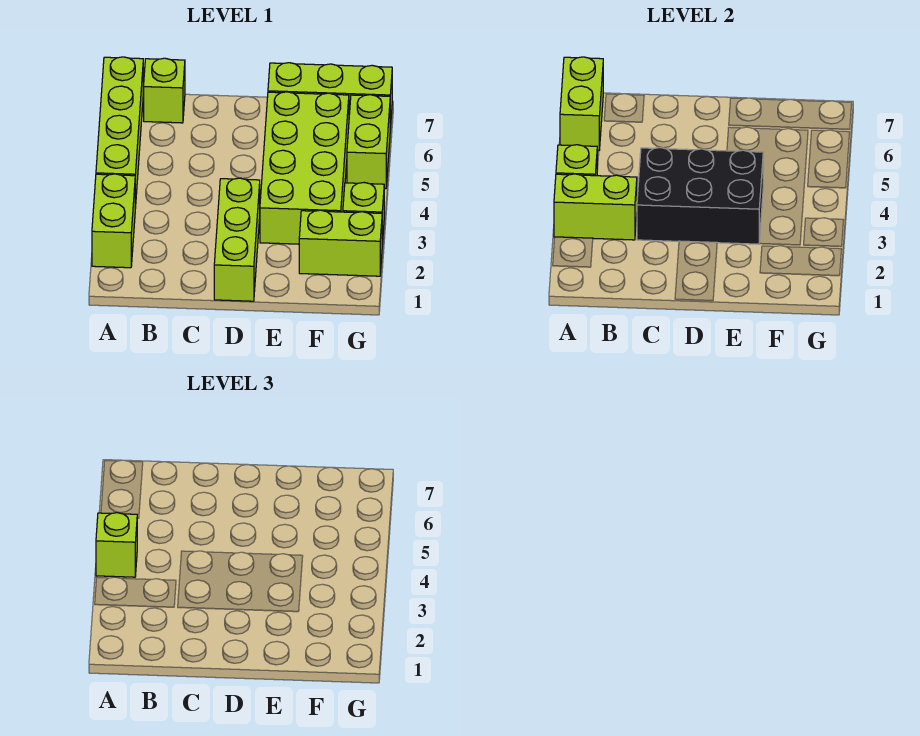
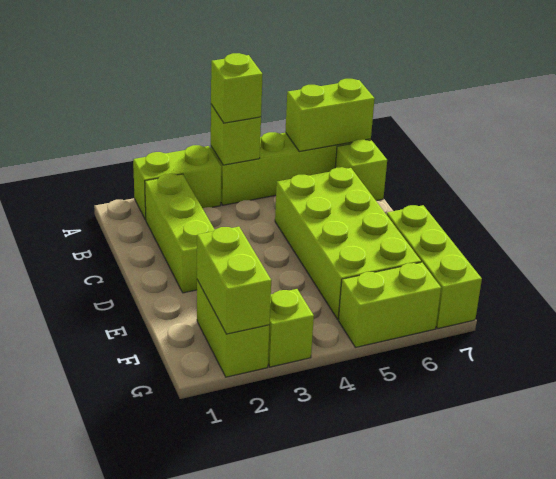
lime brick A3:B3 level 2 -> lime brick F2:G2 level 2
black brick C3:E4 level 2 -> none
lime brick D1:D3 level 1 -> lime brick B2:D2 level 1
lime brick E3:F6 level 1 -> lime brick C5:F6 level 1

